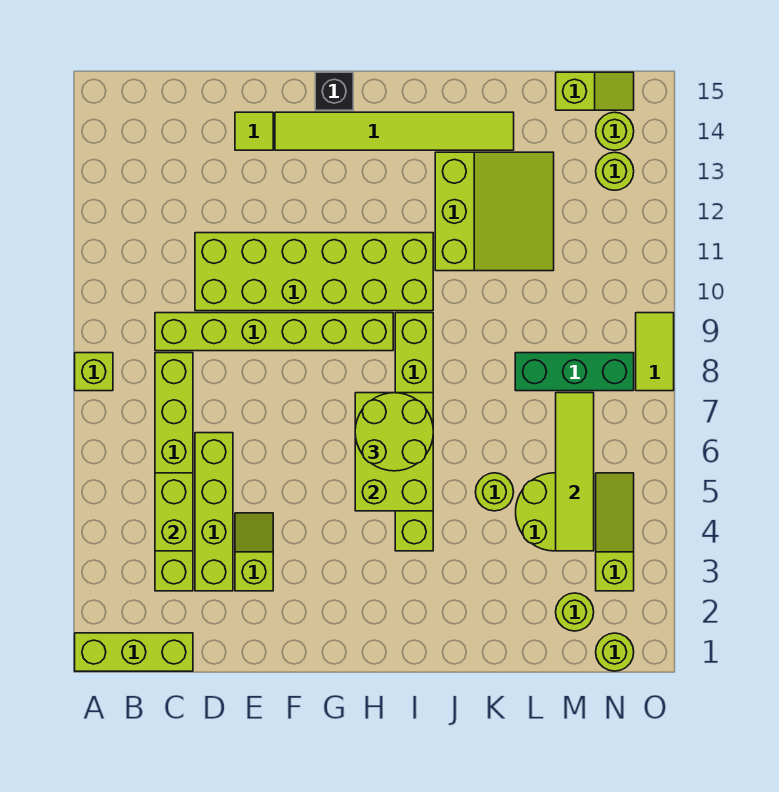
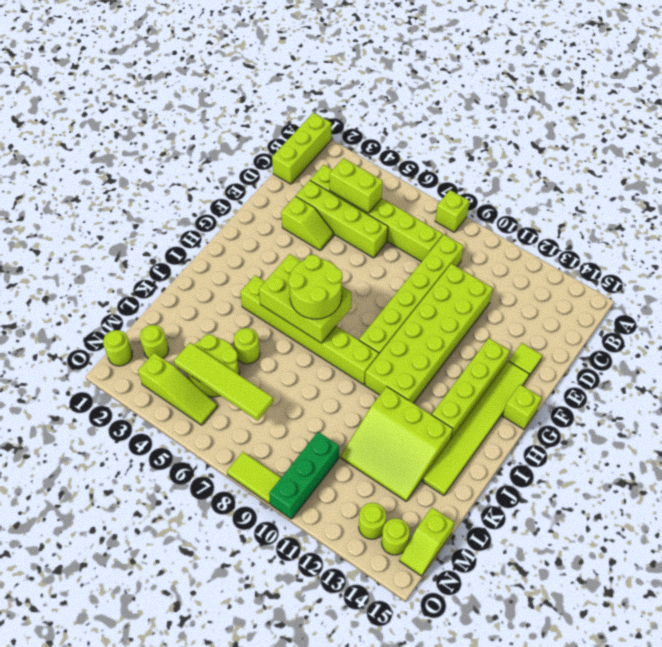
none -> lime brick F13:I13 level 1
black brick G15 level 1 -> lime brick G15 level 1
green brick L8:N8 level 1 -> green brick M10:O10 level 1

